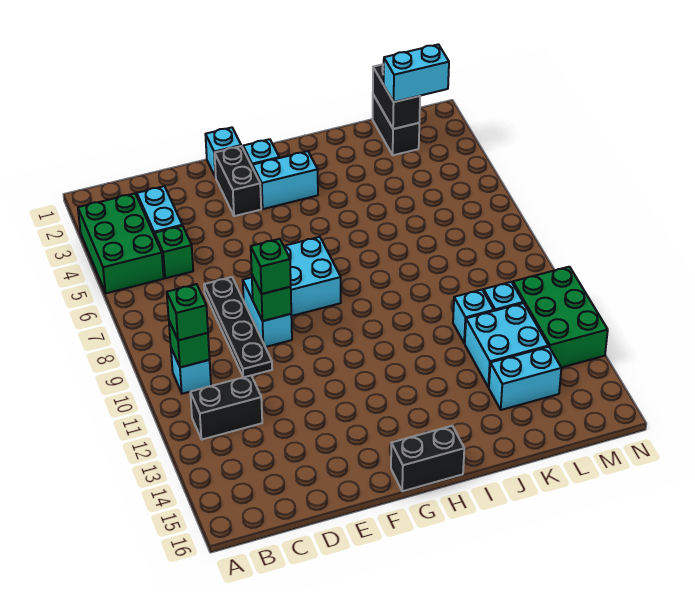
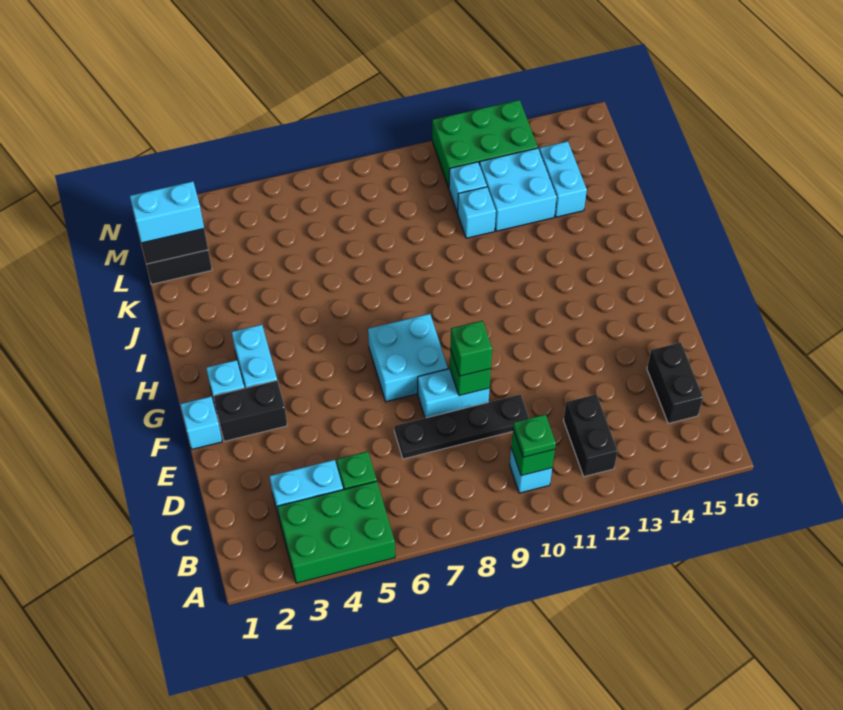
green brick B10 level 3 -> green plate B10 level 3
black brick G16:H16 level 1 -> black brick C15:D15 level 1
cyan brick L2:M2 level 3 -> cyan brick L1:L2 level 3

